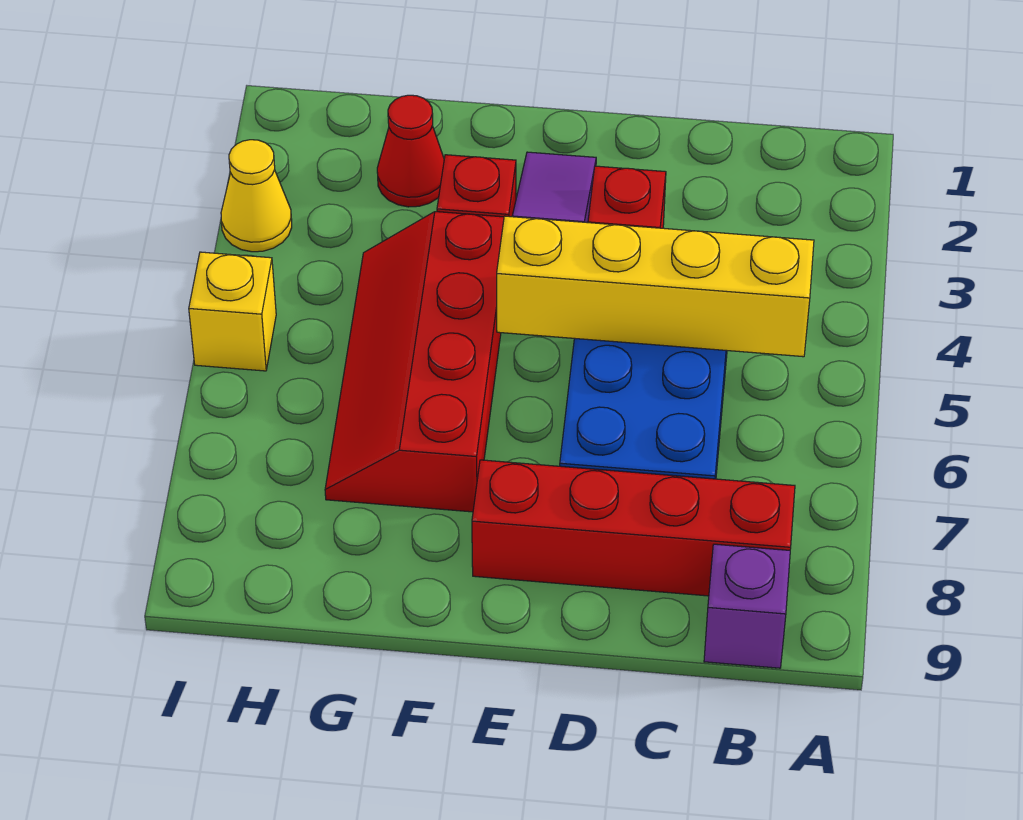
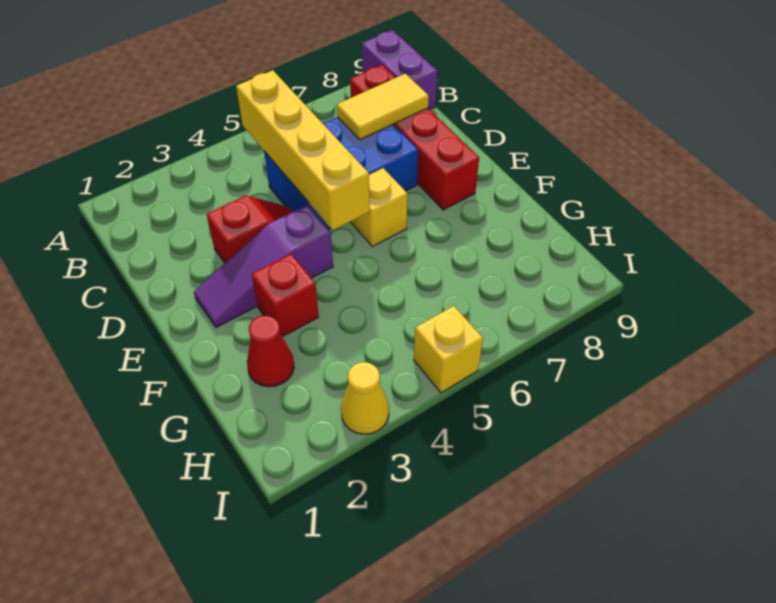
purple brick B9 level 1 -> purple brick A9:B9 level 1
none -> yellow tile C7:C8 level 2
none -> yellow brick E6 level 1
red slope F4:G7 level 1 top F -> none

